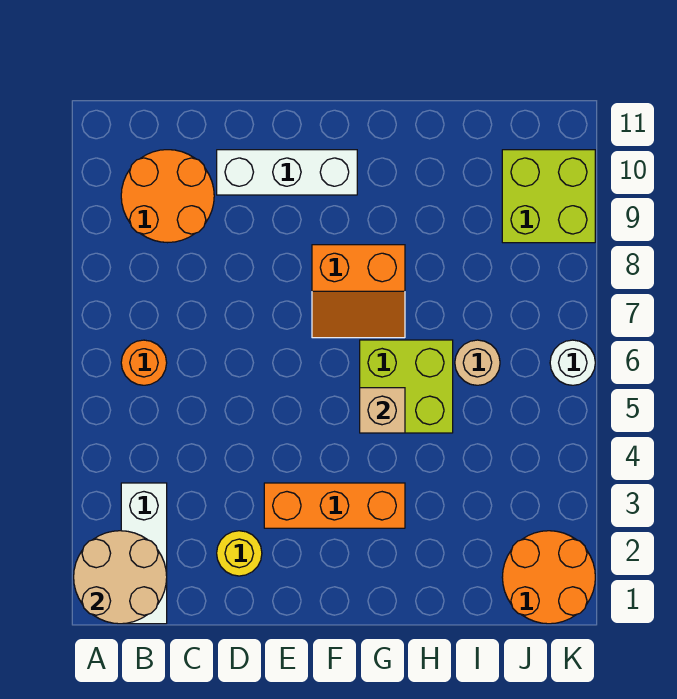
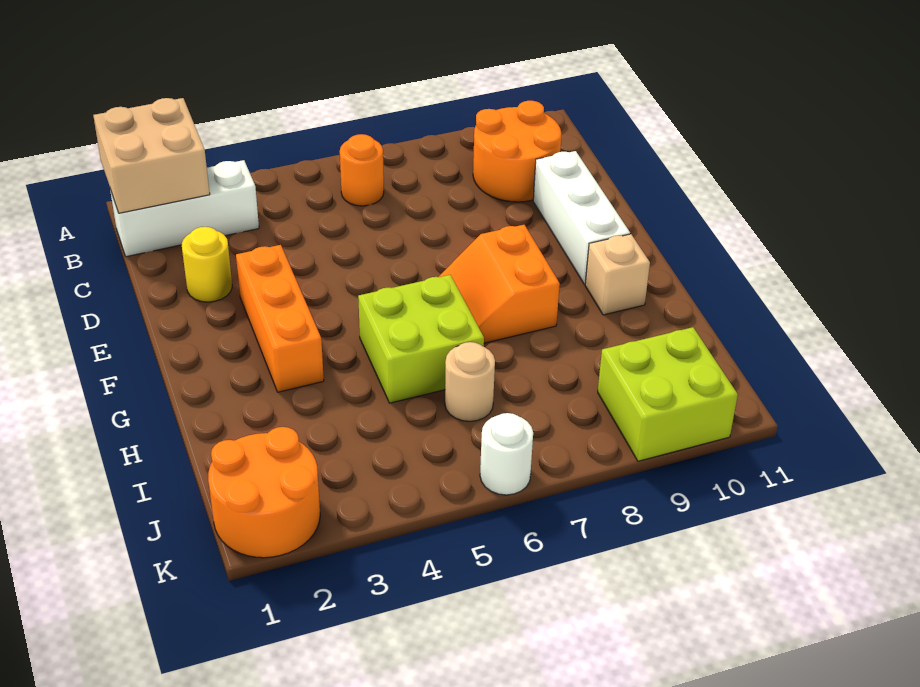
tan round brick A1:B2 level 2 -> tan brick A1:B2 level 2
tan brick G5 level 2 -> tan brick G10 level 1

